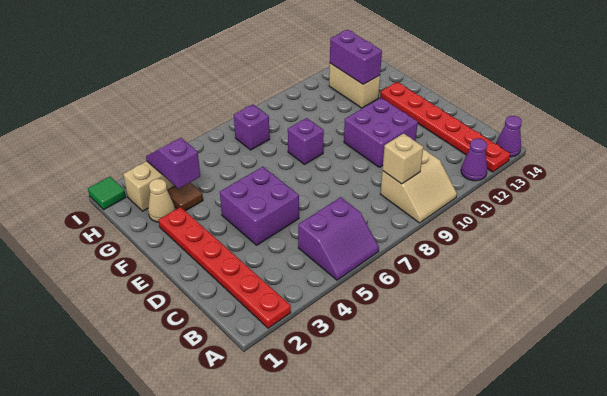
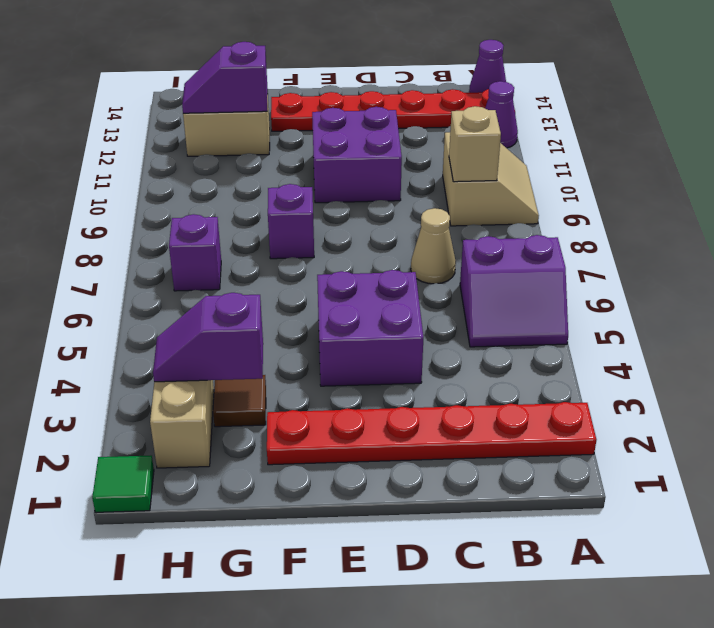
purple slope A5:B6 level 1 top B -> purple slope A5:B6 level 1 top 6
tan cone G2 level 1 -> tan cone C7 level 1
purple brick G12:H12 level 2 -> purple slope G12:H12 level 2 top G

